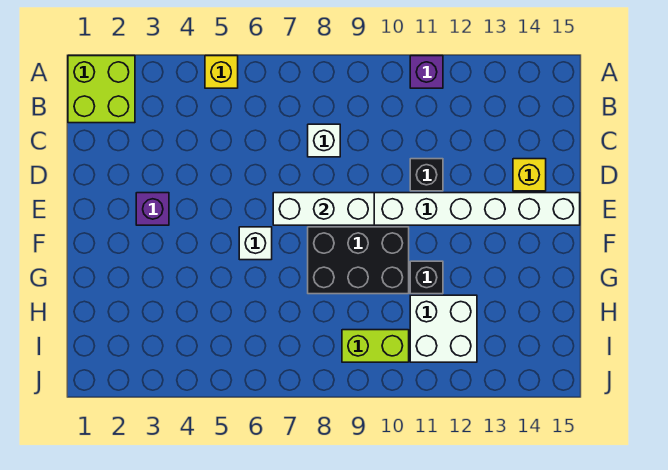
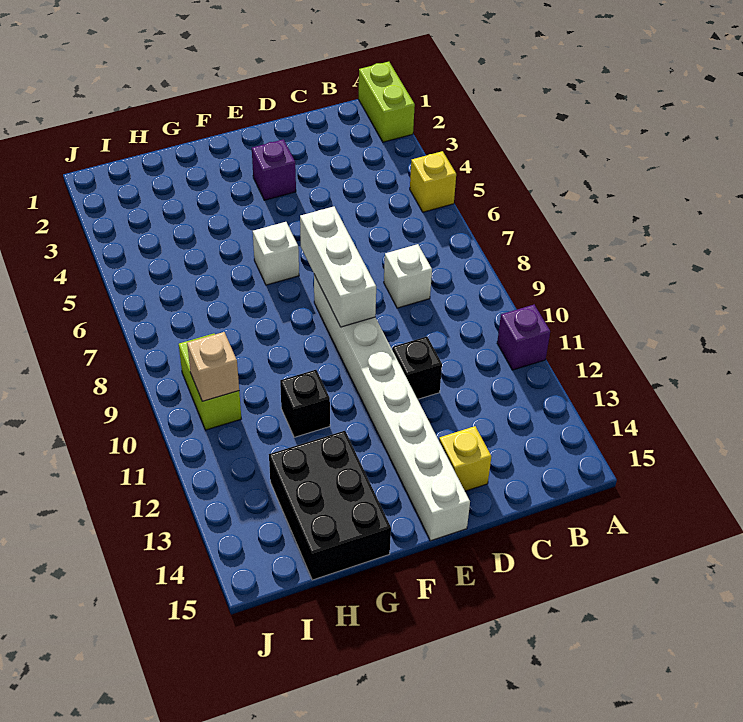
lime brick A1:B2 level 1 -> lime brick A1:A2 level 1
black brick F8:G10 level 1 -> black brick G13:H15 level 1
white brick H11:I12 level 1 -> none
none -> tan brick I10 level 2

